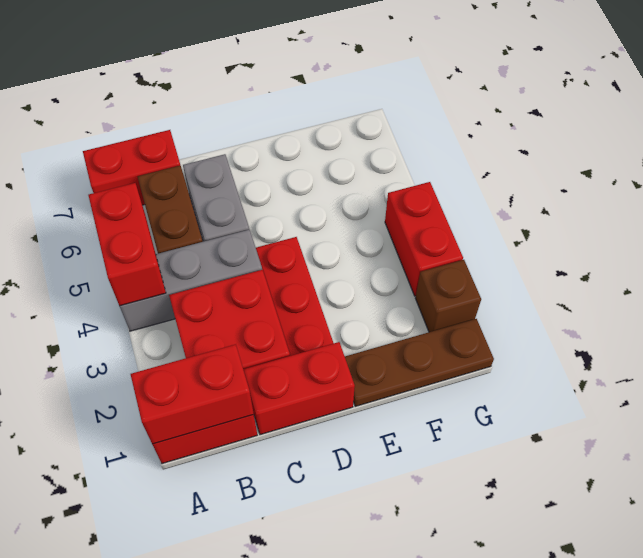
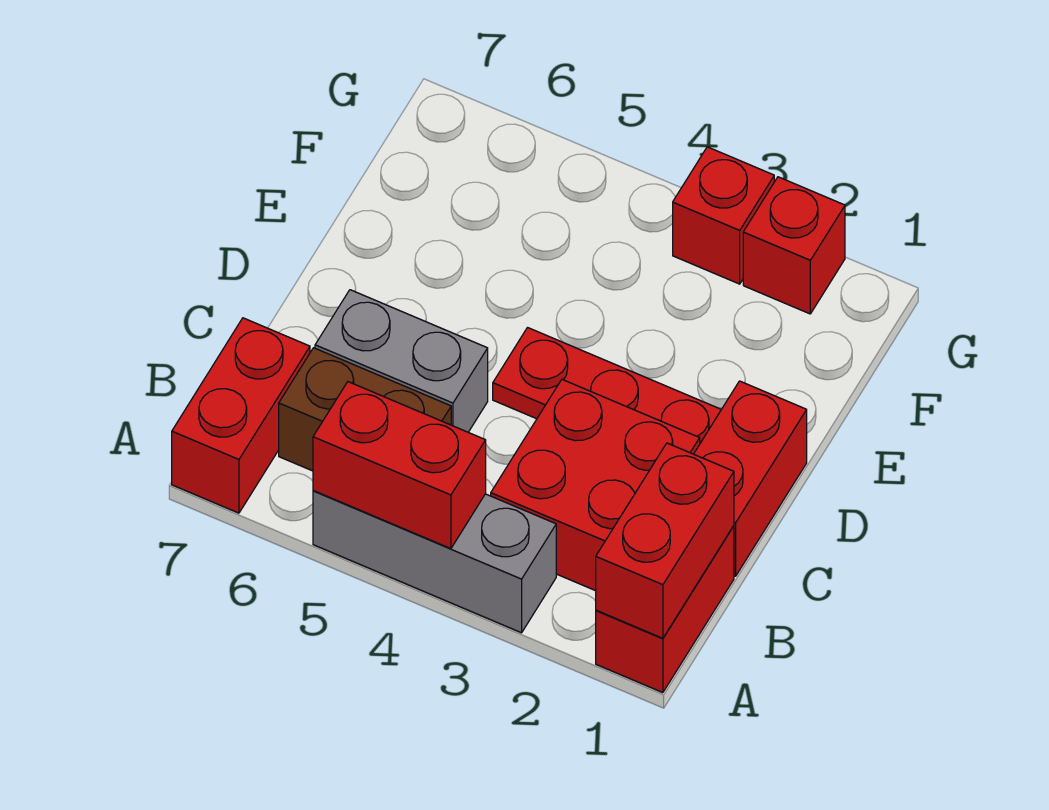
grey brick A4:C4 level 1 -> grey brick A3:A5 level 1
brown plate E1:G1 level 1 -> none
brown brick G2 level 1 -> red brick G2 level 1
red brick G3:G4 level 1 -> red brick G3 level 1

